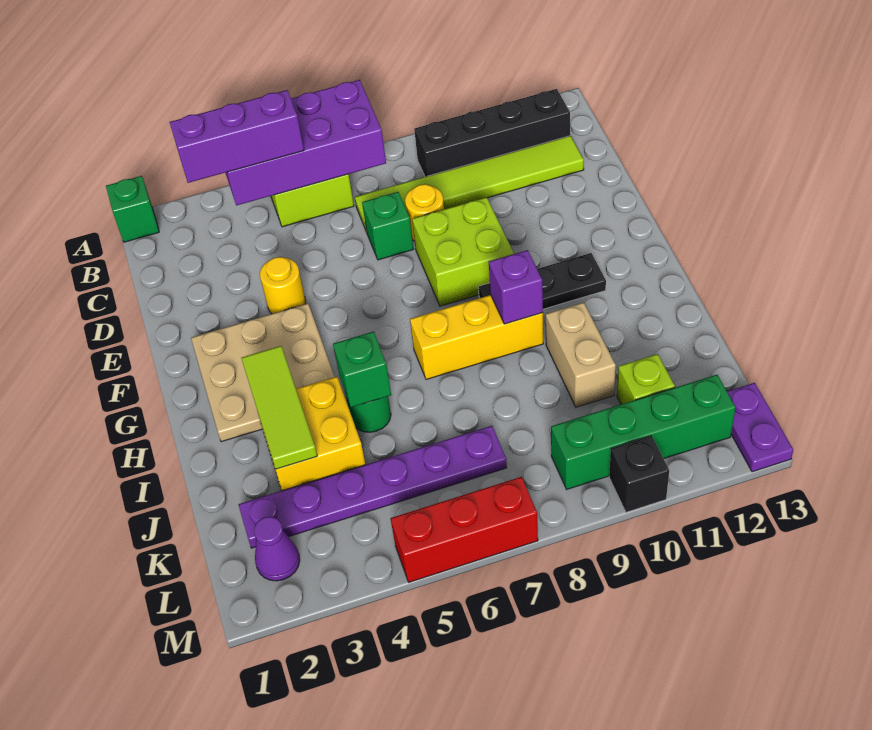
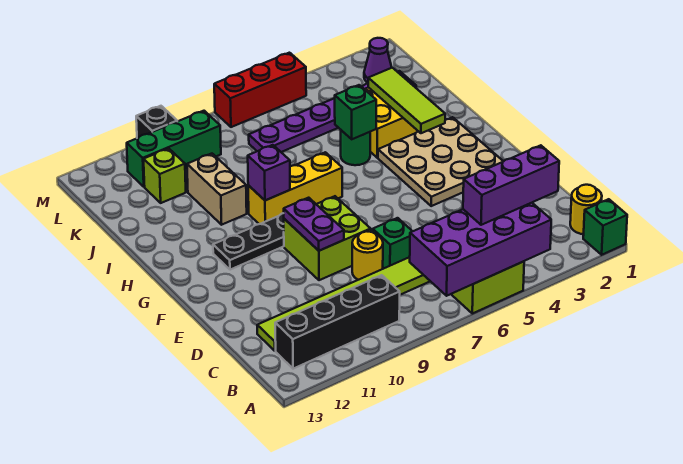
yellow round brick E4 level 1 -> yellow round brick B1 level 1
green brick L9:L12 level 1 -> green brick L9:L11 level 1
purple plate L13:M13 level 1 -> purple plate E9:F9 level 2

